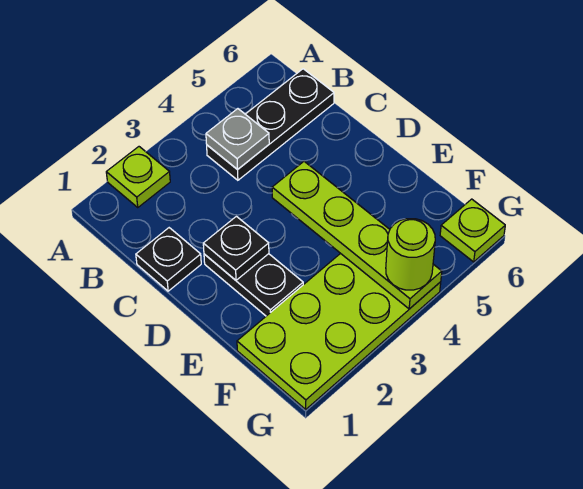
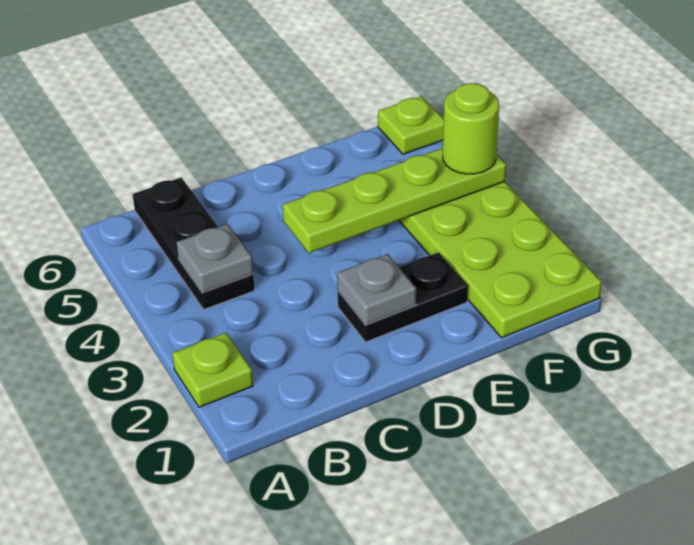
black plate C1 level 1 -> none
black plate D2 level 2 -> grey plate D2 level 2

